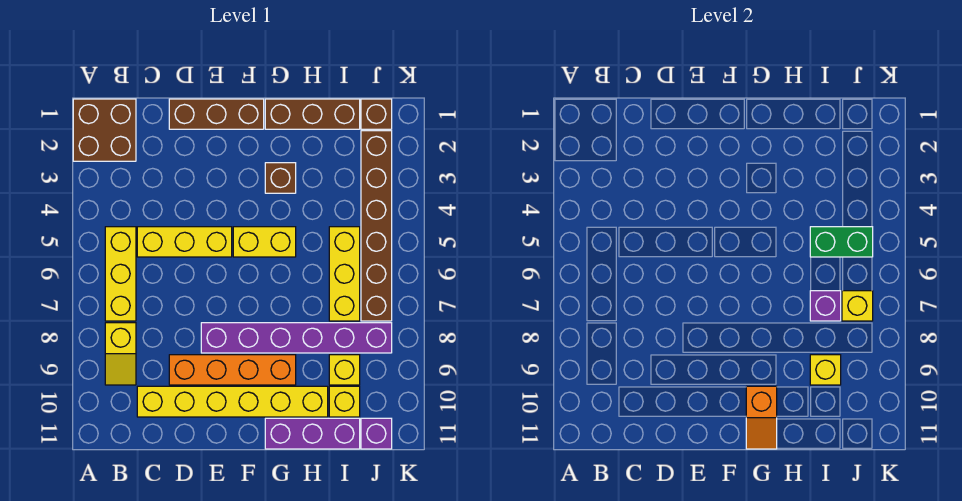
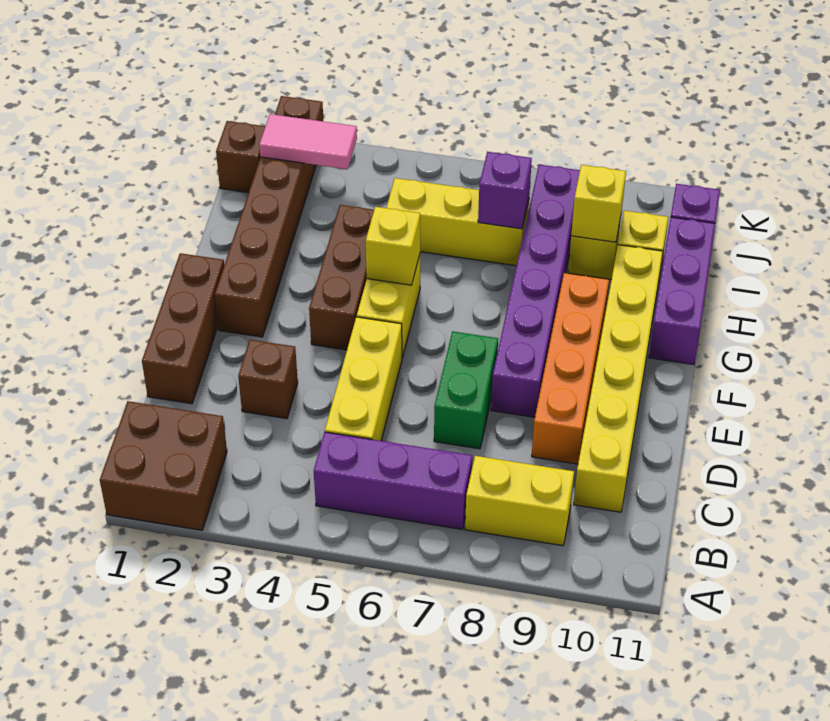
yellow brick B5:B7 level 1 -> purple brick B5:B7 level 1
yellow slope B8:B9 level 1 top 8 -> yellow brick B8:B9 level 1
brown brick G1:I1 level 1 -> brown brick F4:H4 level 1
brown brick G3 level 1 -> brown brick D3 level 1
orange slope G10:G11 level 2 top 10 -> none
green brick I5:J5 level 2 -> green brick D7:E7 level 1
brown brick J2:J7 level 1 -> brown brick F2:K2 level 1
none -> pink tile J2:J3 level 2
yellow brick J7 level 2 -> yellow brick G5 level 2

